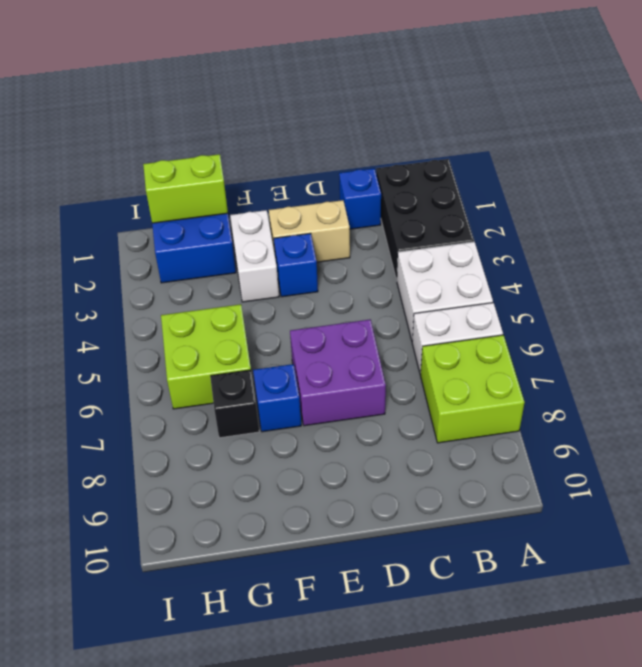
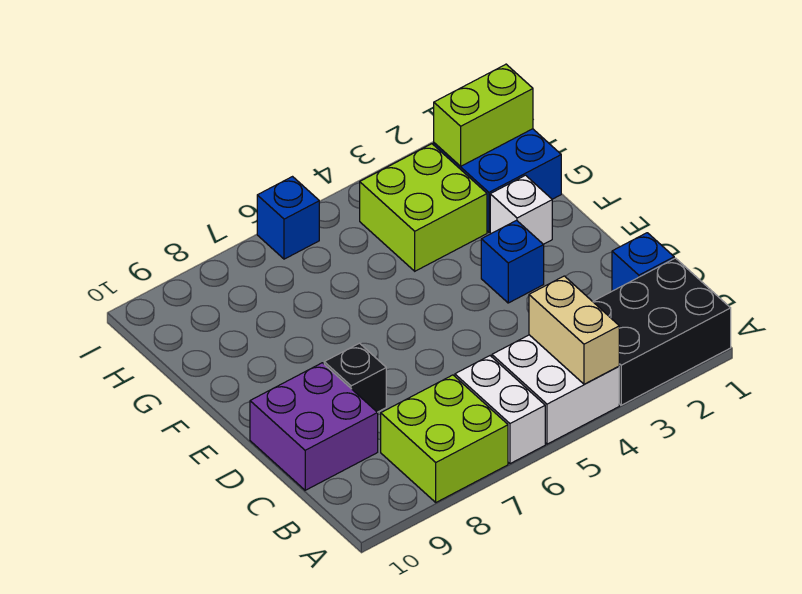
tan brick D2:E2 level 1 -> tan brick A4:B4 level 2
purple brick D6:E7 level 1 -> purple brick C9:D10 level 1
white brick F2:F3 level 1 -> white brick F2 level 1
blue brick F7 level 1 -> blue brick I6 level 1
lime brick G1:H1 level 2 -> lime brick H1:H2 level 2
lime brick G5:H6 level 1 -> lime brick G3:H4 level 1
black brick G7 level 1 -> black brick D8 level 1

